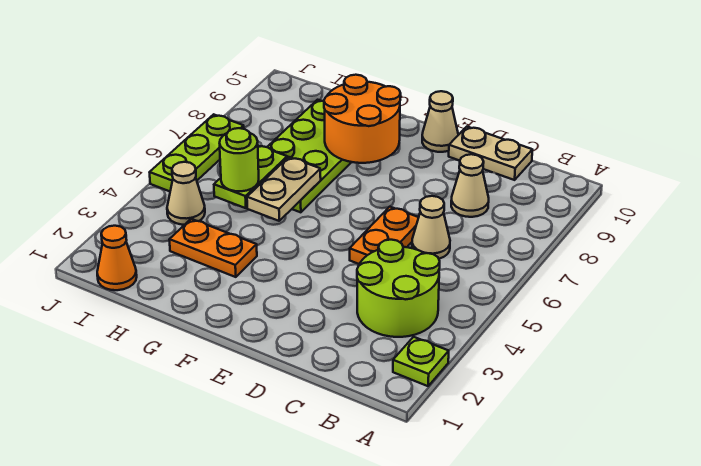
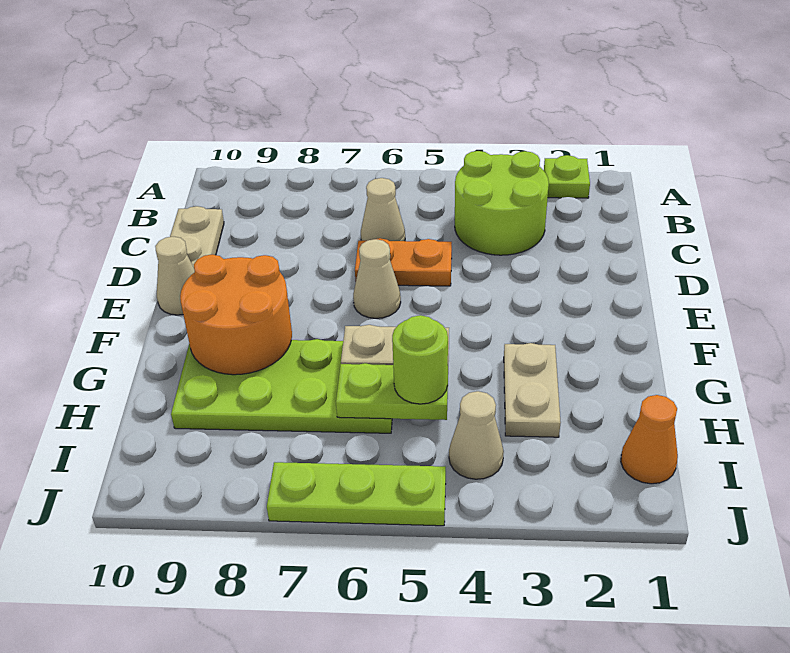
tan cone C8 level 1 -> tan cone E6 level 1
orange plate G3:H3 level 1 -> tan plate G3:H3 level 1

